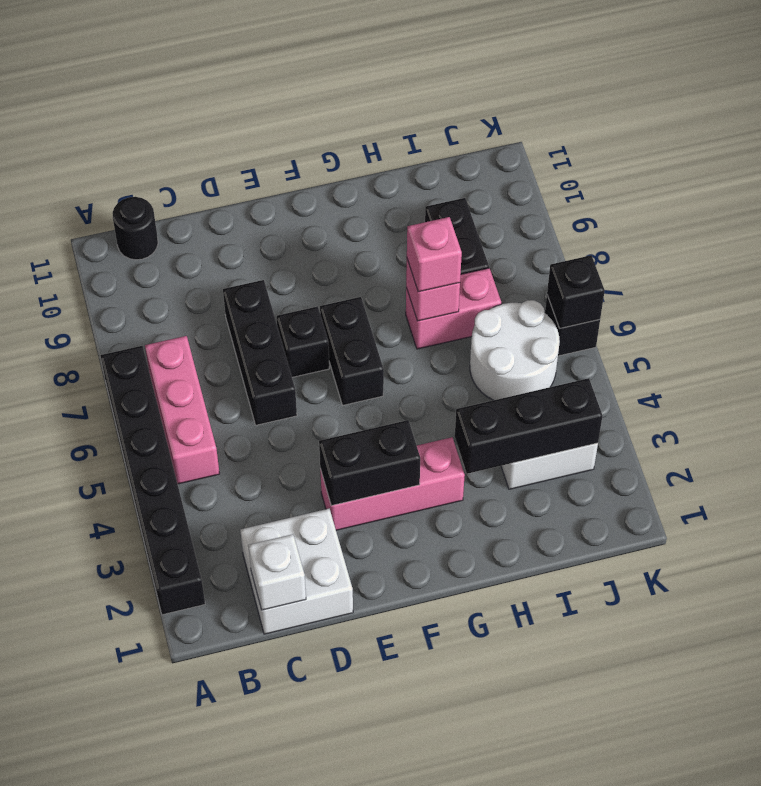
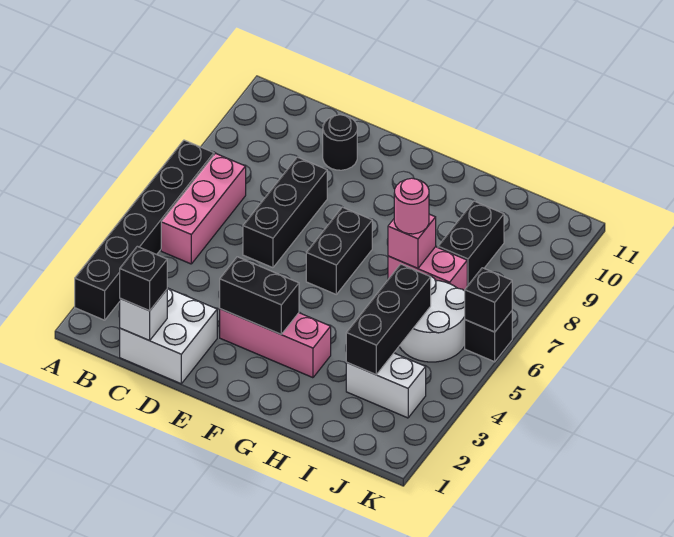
black round brick B11 level 1 -> black round brick D10 level 1
black brick E7 level 1 -> black brick C1 level 3
black brick H3:J3 level 2 -> black brick I3:I5 level 2
pink brick H7 level 3 -> pink round brick H7 level 3

